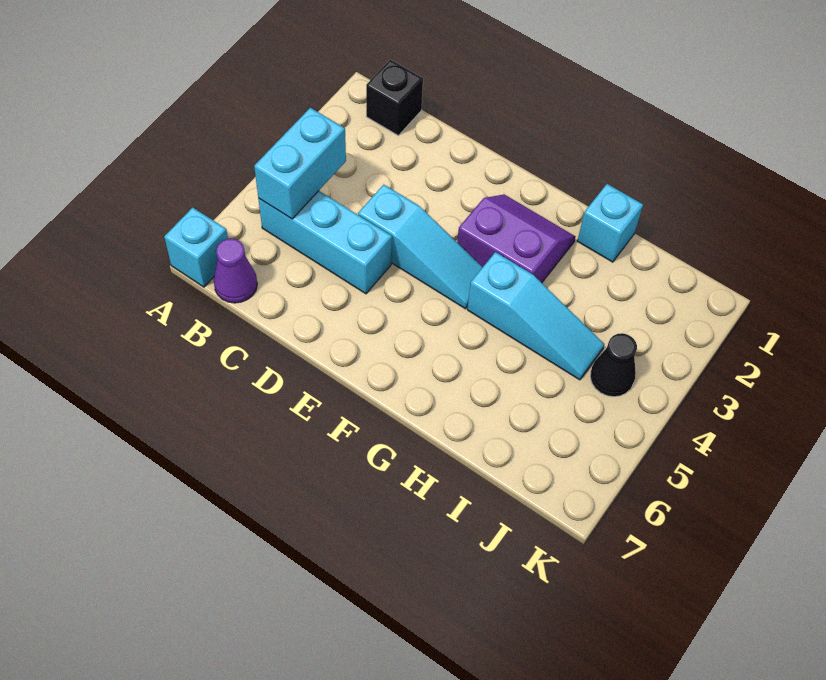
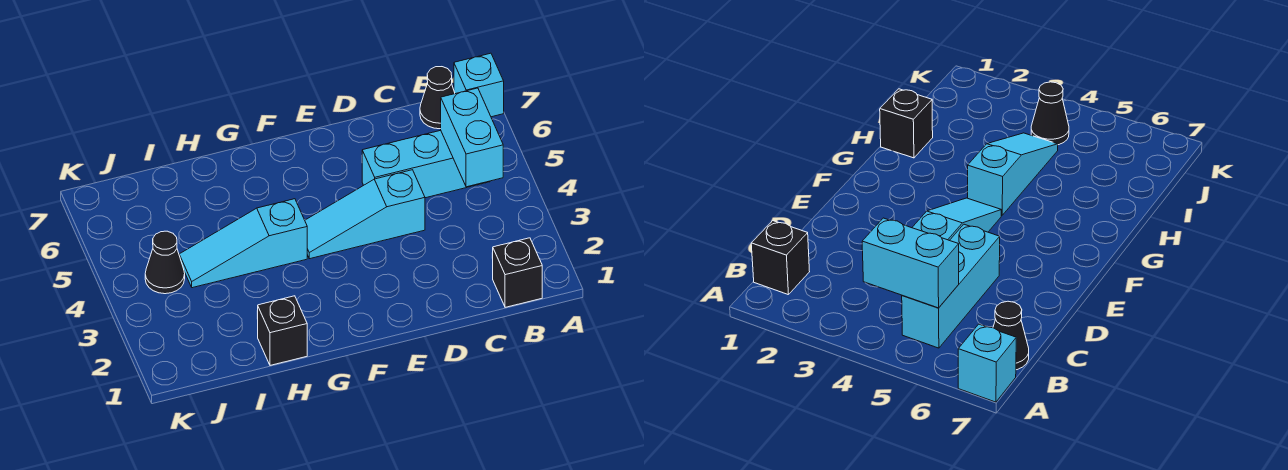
purple cone B7 level 1 -> black cone B7 level 1
purple slope F2:G3 level 1 top 3 -> none
cyan brick H1 level 1 -> black brick H1 level 1

